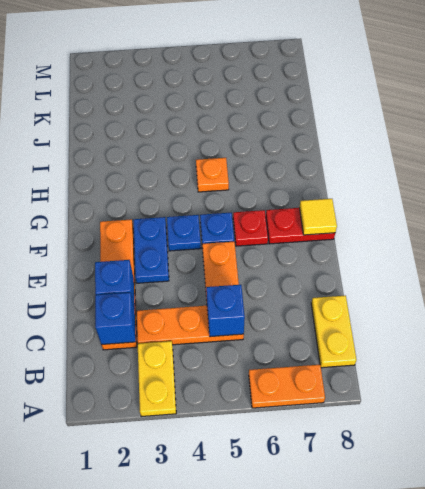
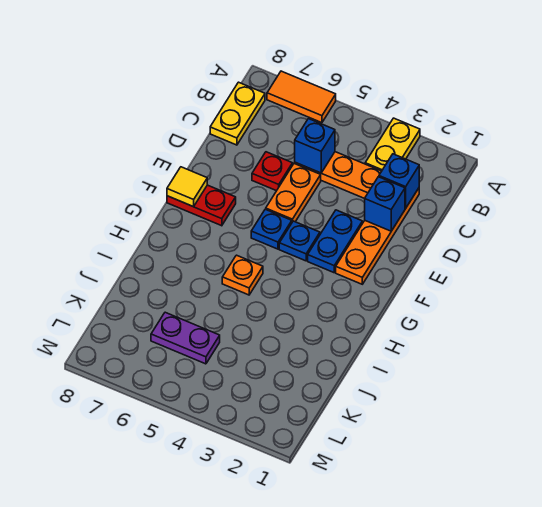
orange plate A6:A7 level 1 -> orange tile A6:A7 level 1
red plate F6 level 1 -> red plate D6 level 1
none -> purple plate K5:K6 level 1

